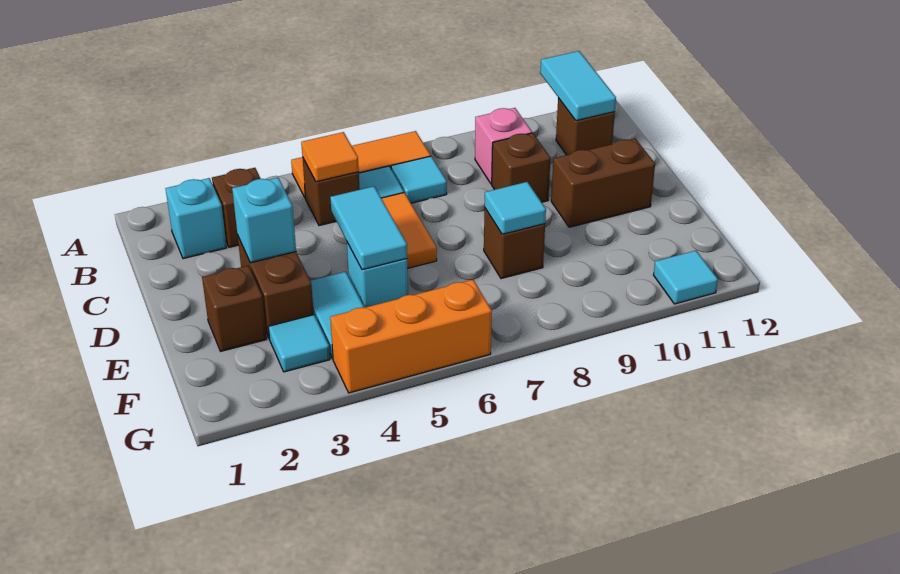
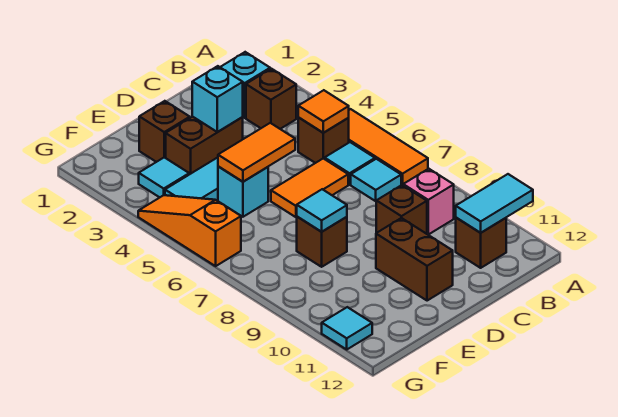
cyan tile D5:E5 level 2 -> orange tile D5:E5 level 2
orange brick G4:G6 level 1 -> orange slope G4:G6 level 1 top 6

